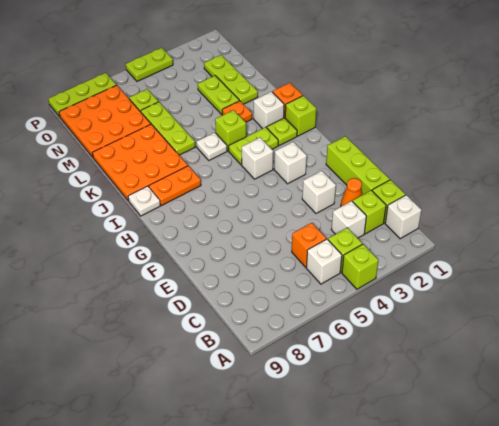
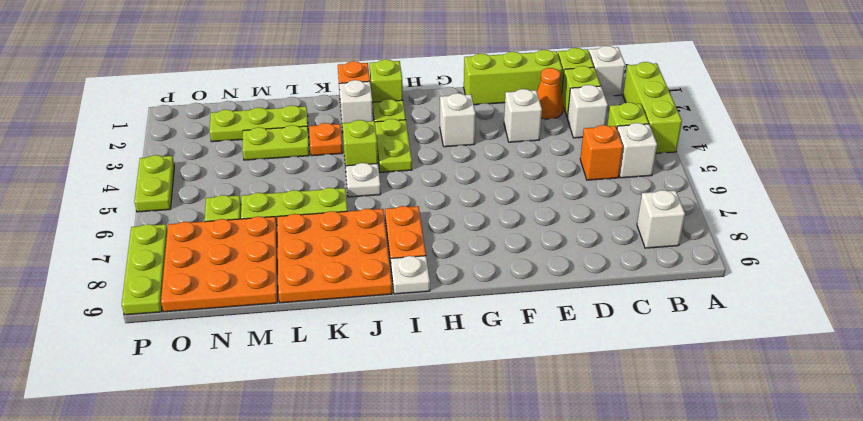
lime brick A4 level 1 -> lime brick A2:A4 level 1
white brick H4 level 1 -> white brick B8 level 1

